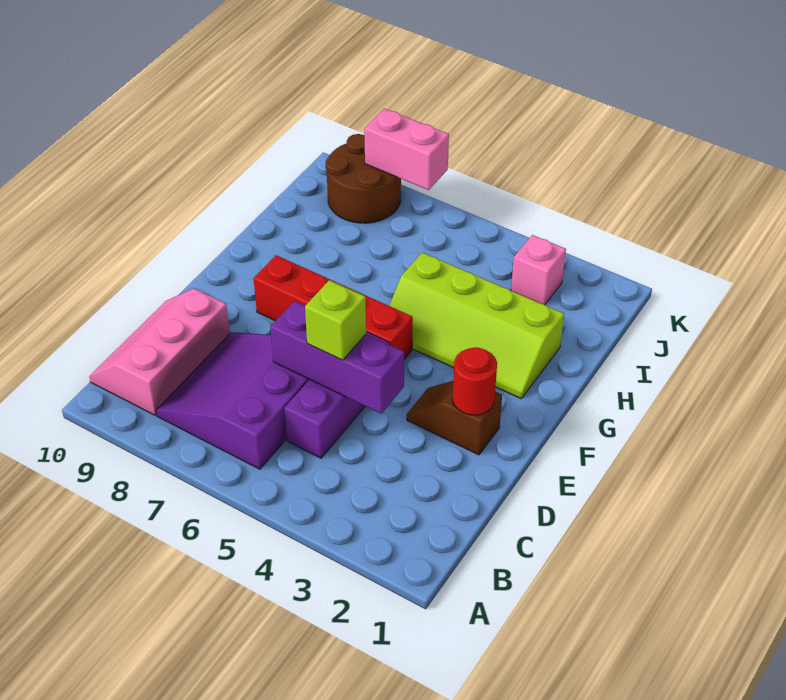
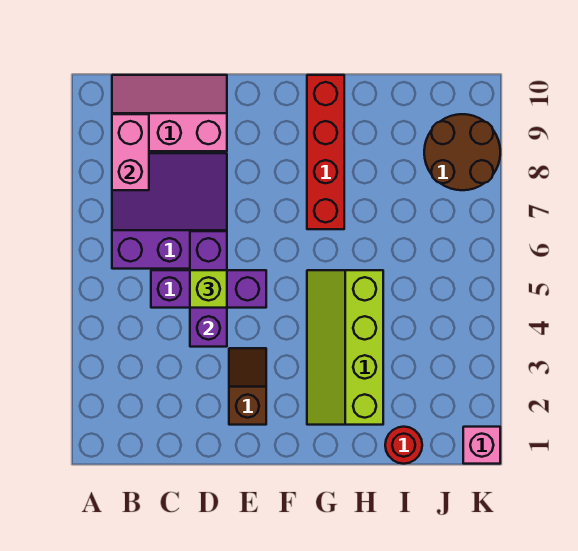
red round brick E2 level 2 -> red round brick I1 level 1
red brick F5:F8 level 1 -> red brick G7:G10 level 1
pink brick J3 level 1 -> pink brick K1 level 1
pink brick K7:K8 level 2 -> pink brick B8:B9 level 2

